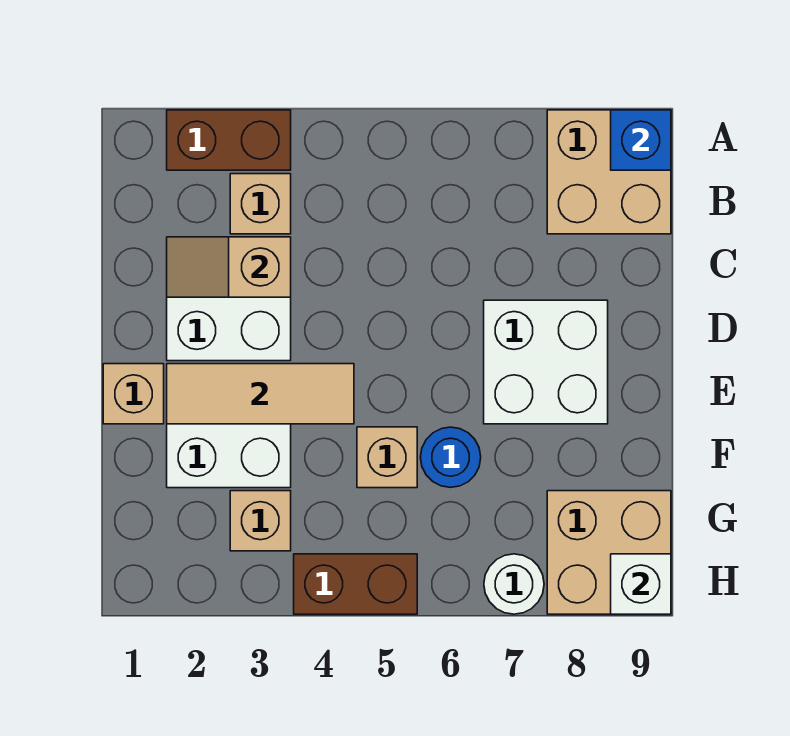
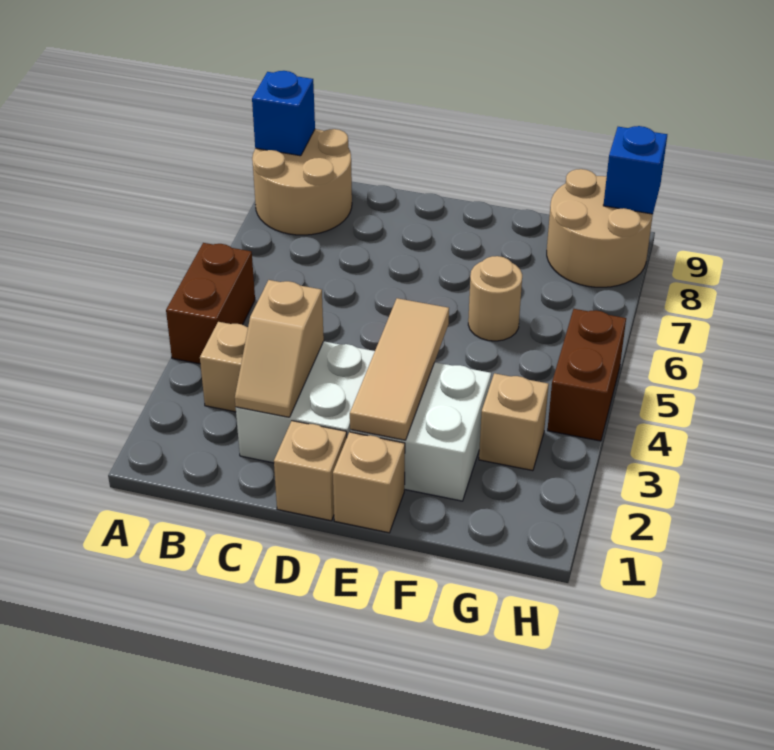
brown brick A2:A3 level 1 -> brown brick A4:A5 level 1
tan brick A8:B9 level 1 -> tan round brick A8:B9 level 1
white brick D7:E8 level 1 -> none
tan brick F5 level 1 -> tan brick D1 level 1
blue round brick F6 level 1 -> tan round brick F6 level 1
tan brick G8:H9 level 1 -> tan round brick G8:H9 level 1
white round brick H7 level 1 -> none
white brick H9 level 2 -> blue brick H9 level 2

